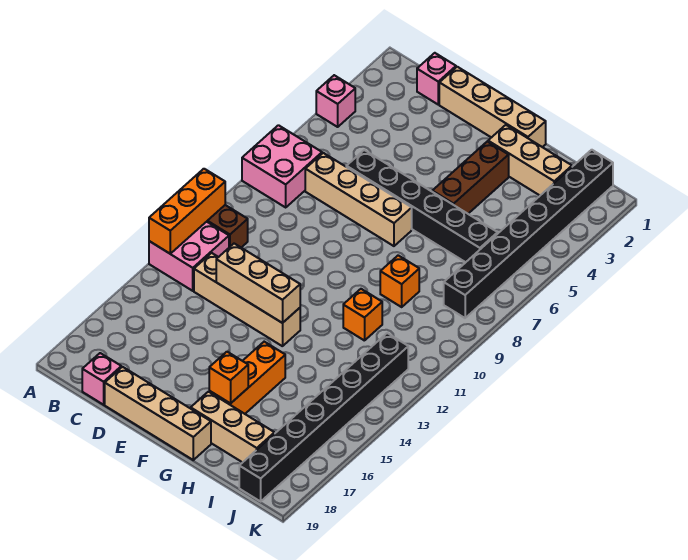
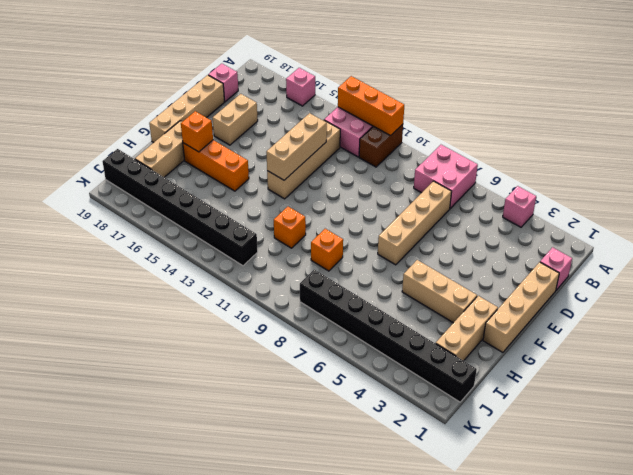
none -> pink brick A16 level 1
black brick D6:I6 level 1 -> none
none -> tan brick D17:E17 level 1
brown brick G3:G5 level 1 -> tan brick G3:G5 level 1

